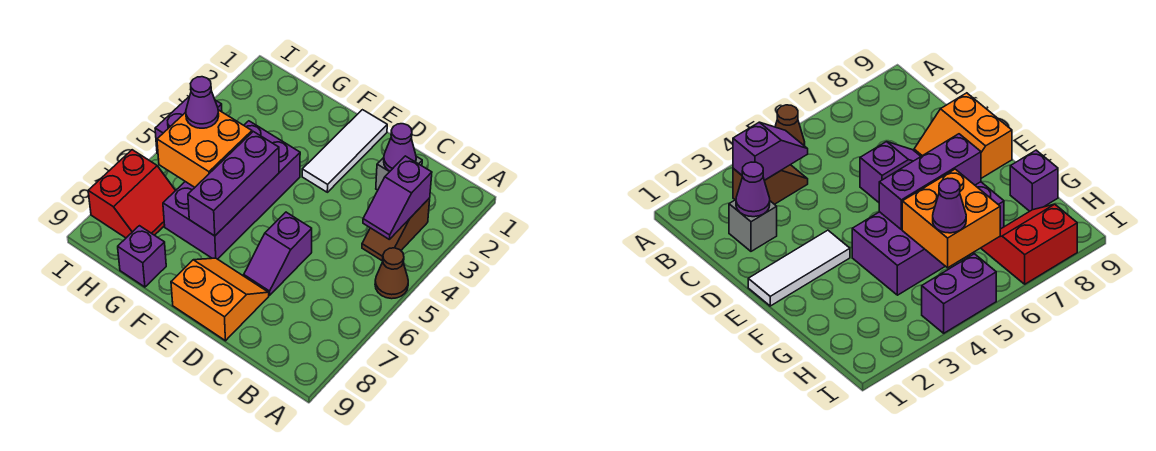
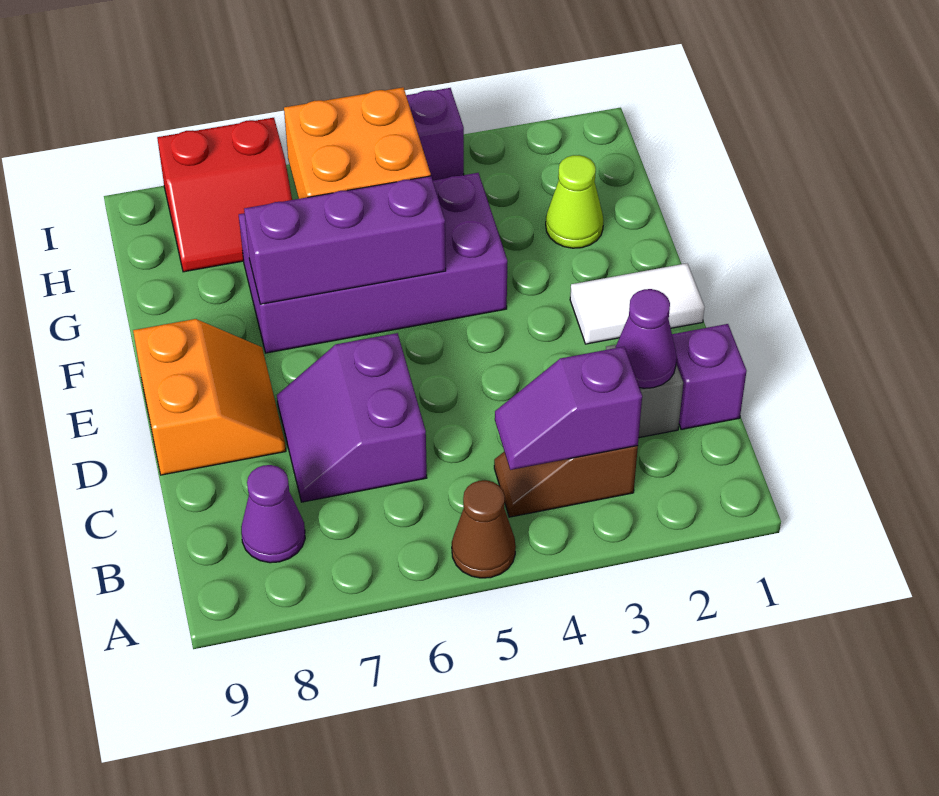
purple slope D6:D7 level 1 top 6 -> purple slope C6:D7 level 1 top 6
white tile E1:E3 level 1 -> white tile E1:E2 level 1
none -> lime cone G2 level 1
purple brick G9 level 1 -> purple brick C1 level 1
purple cone H5 level 3 -> purple cone B8 level 1

